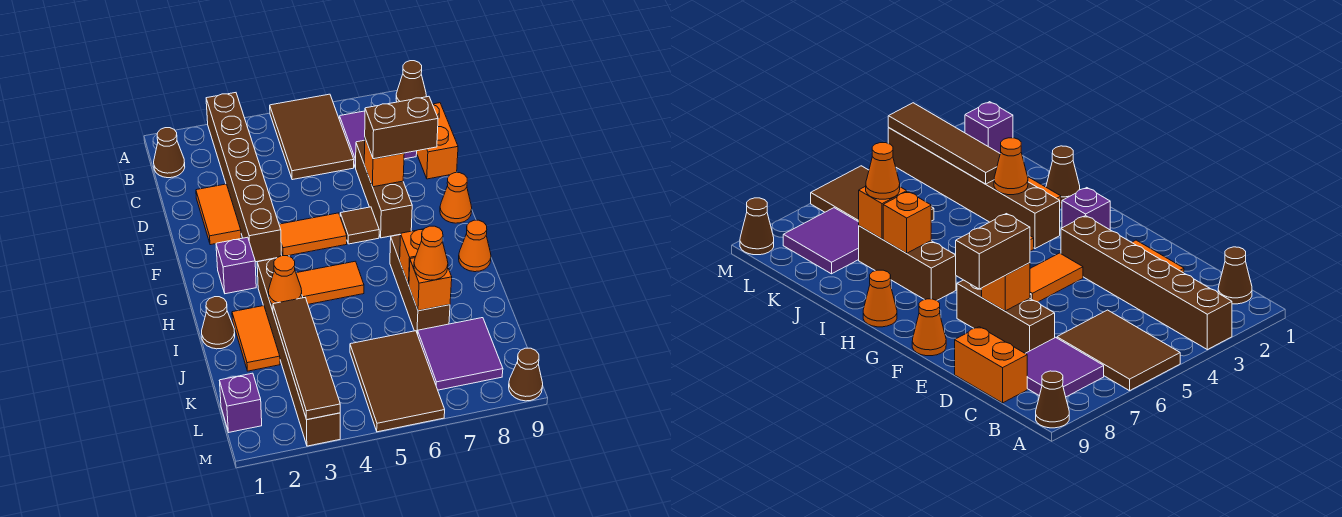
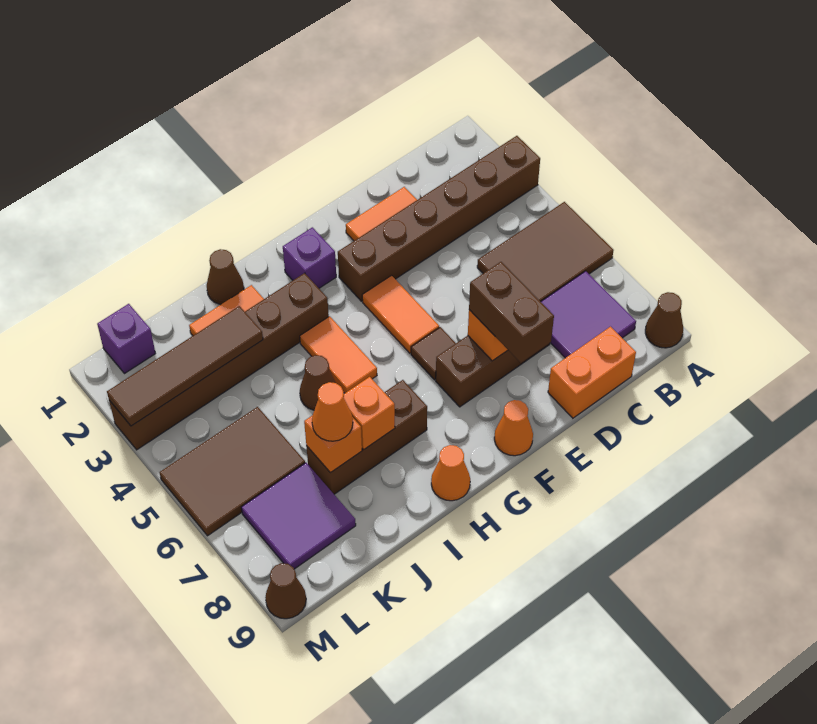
brown cone B1 level 1 -> brown cone I5 level 1
orange cone I3 level 2 -> none

